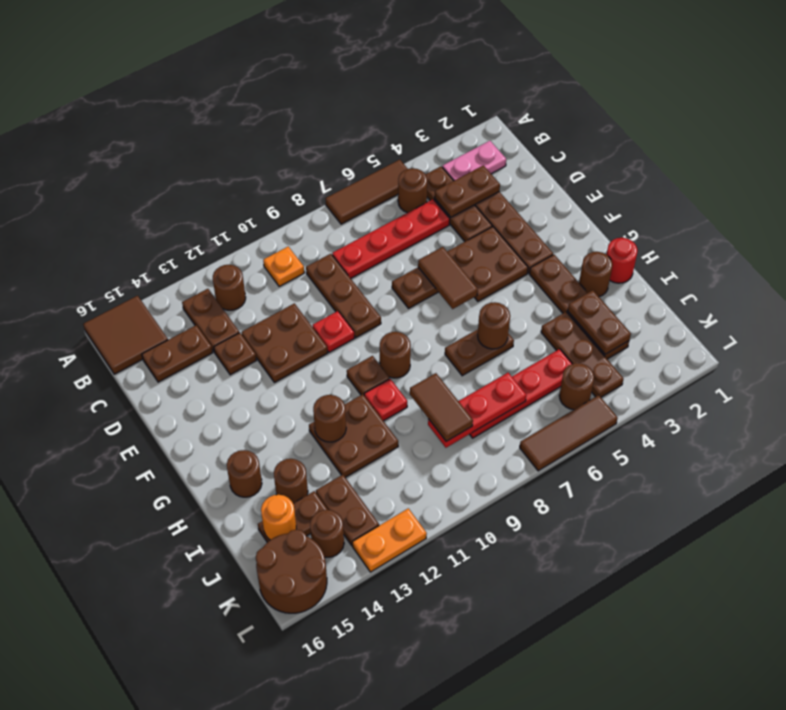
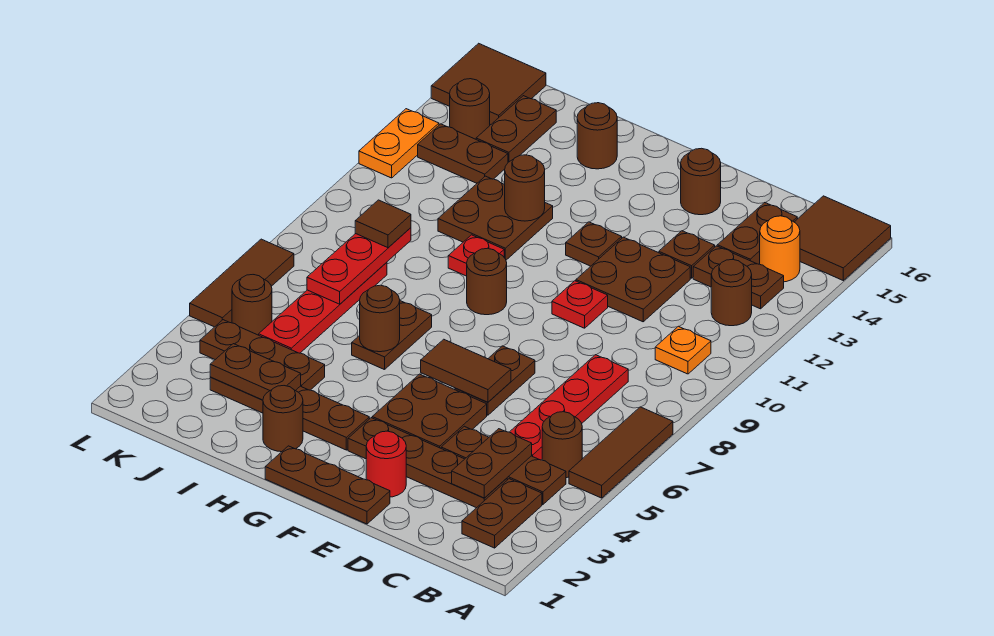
pink plate B2:B3 level 1 -> brown plate B2:B3 level 1
brown plate C9:E9 level 1 -> brown plate E1:G1 level 1
brown plate G10 level 1 -> brown plate F12 level 1
red round brick H1 level 1 -> red round brick E2 level 1
brown tile I9:J9 level 3 -> brown tile J9 level 3
brown round brick I14 level 1 -> brown round brick E15 level 1
orange round brick J15 level 2 -> orange round brick B14 level 1
brown round brick K15:L16 level 1 -> brown tile K15:L16 level 1

